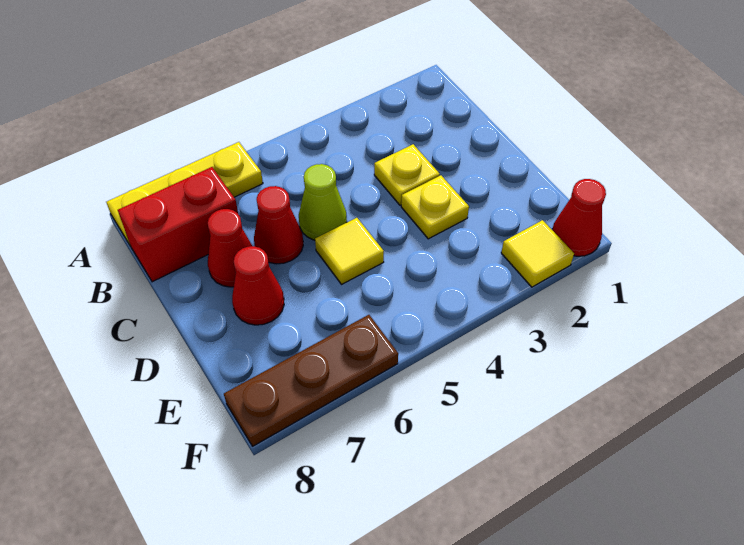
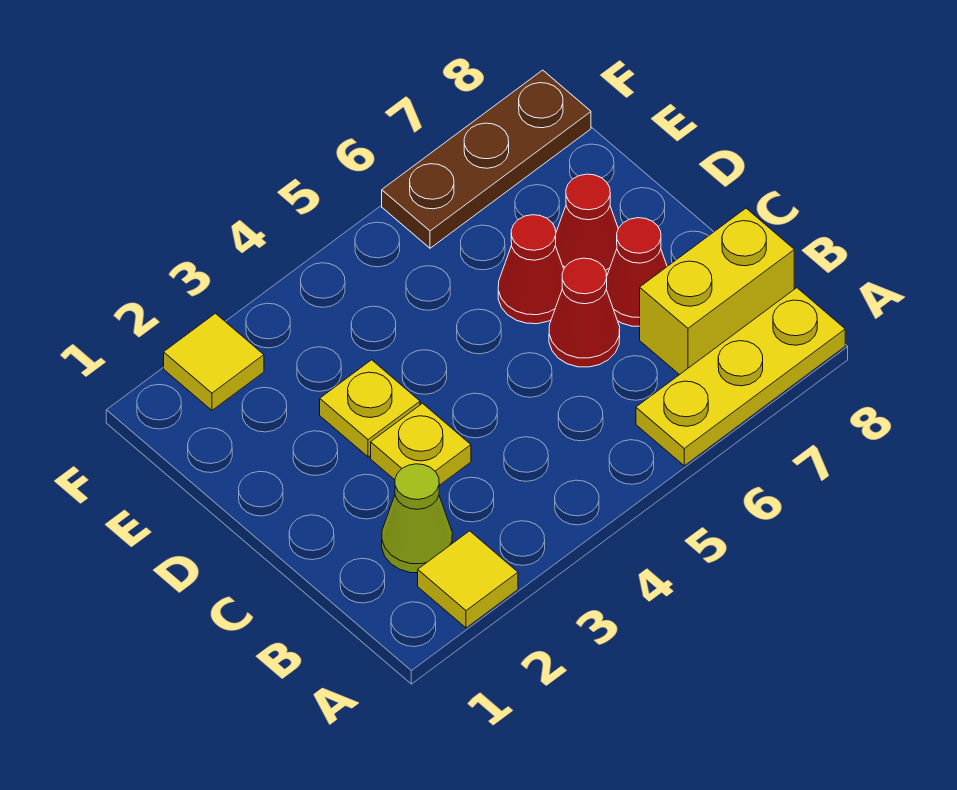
red brick B7:B8 level 1 -> yellow brick B7:B8 level 1
lime cone C5 level 1 -> lime cone B2 level 1
yellow tile D5 level 1 -> yellow tile A2 level 1
red cone F1 level 1 -> red cone D6 level 1

